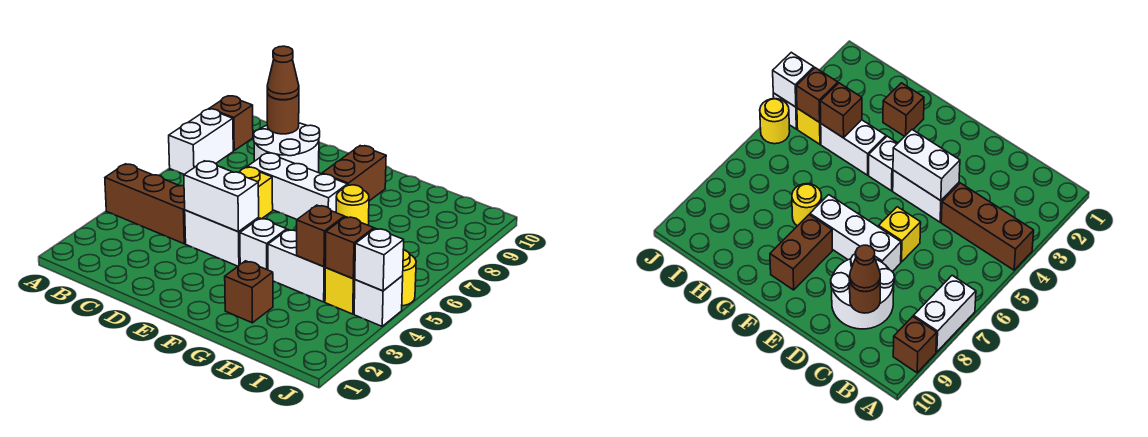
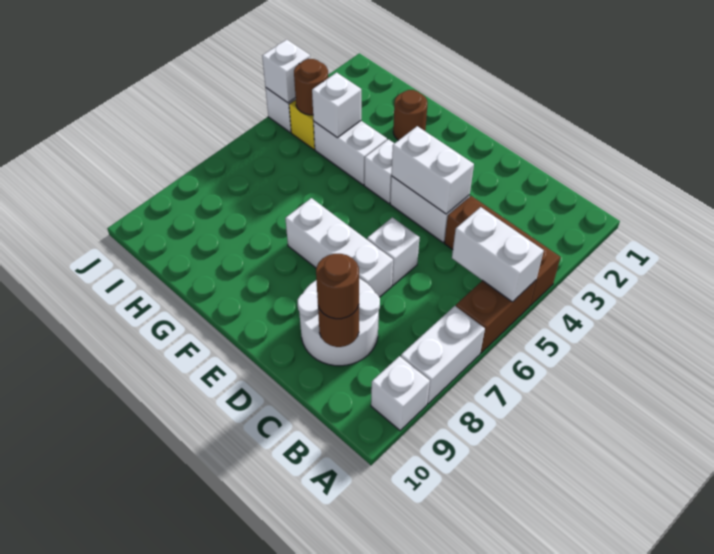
none -> white brick A5:B5 level 2
brown brick A9 level 1 -> white brick A9 level 1
brown cone C9 level 3 -> brown round brick C9 level 3
yellow brick D6 level 1 -> white brick D6 level 1
brown brick F8:F9 level 1 -> brown brick A5:A6 level 1
brown brick G2 level 1 -> brown round brick G2 level 1
yellow round brick G7 level 1 -> none
brown brick H4 level 2 -> white brick H4 level 2
brown brick I4 level 2 -> brown round brick I4 level 2
yellow round brick J5 level 1 -> none

